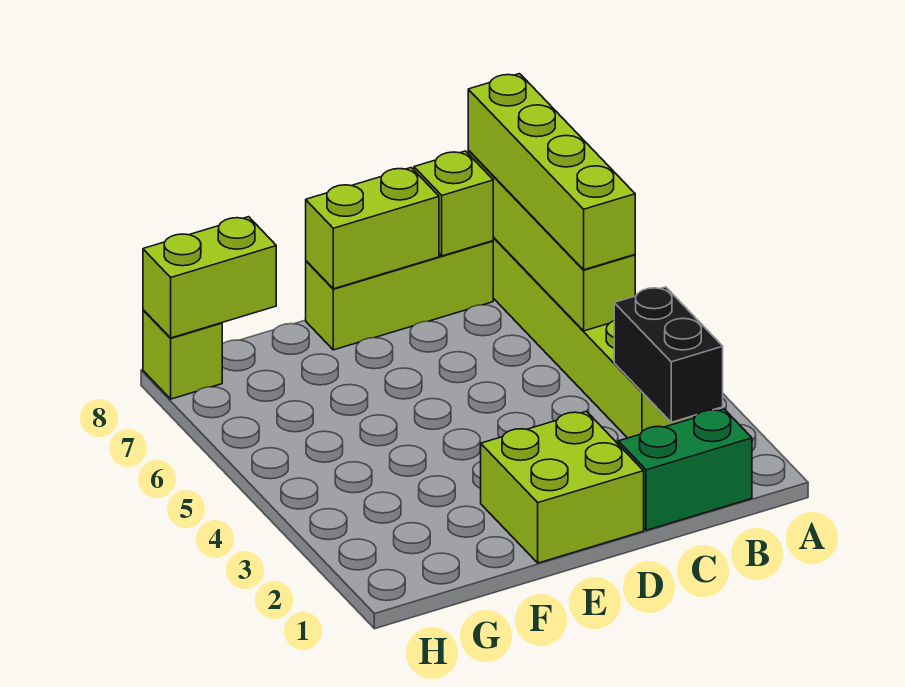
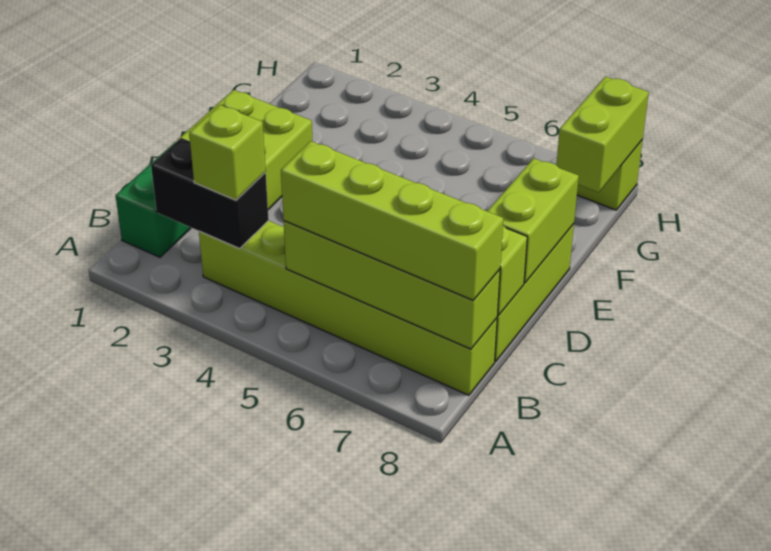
none -> lime brick B3 level 3

